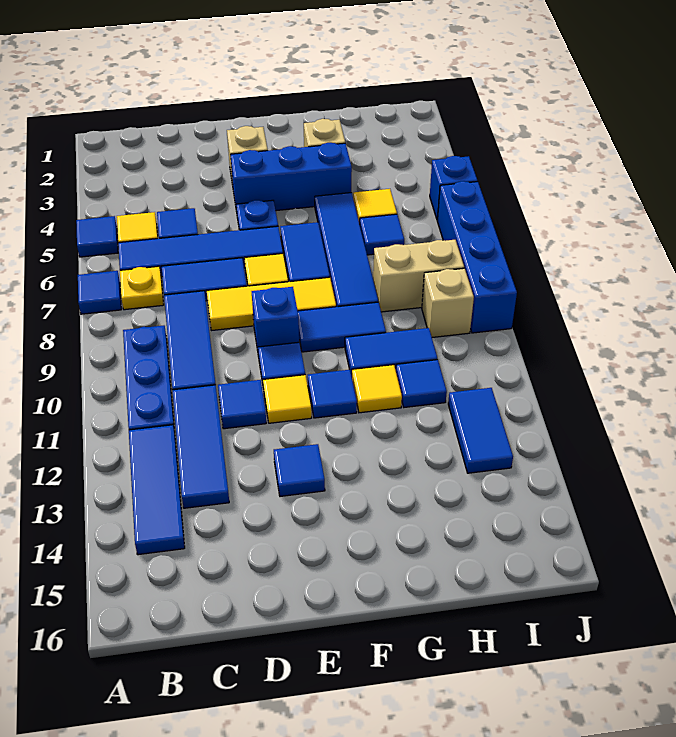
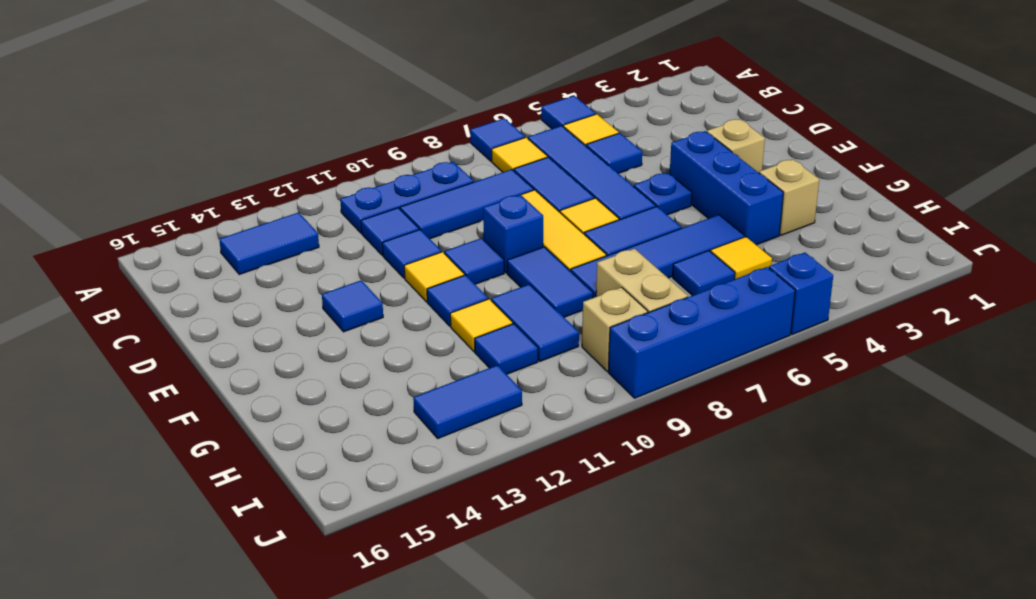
yellow plate B7 level 1 -> yellow tile B7 level 1
blue tile B12:B14 level 1 -> blue tile B13:B14 level 1
blue tile C11:C13 level 1 -> blue tile C11 level 1

